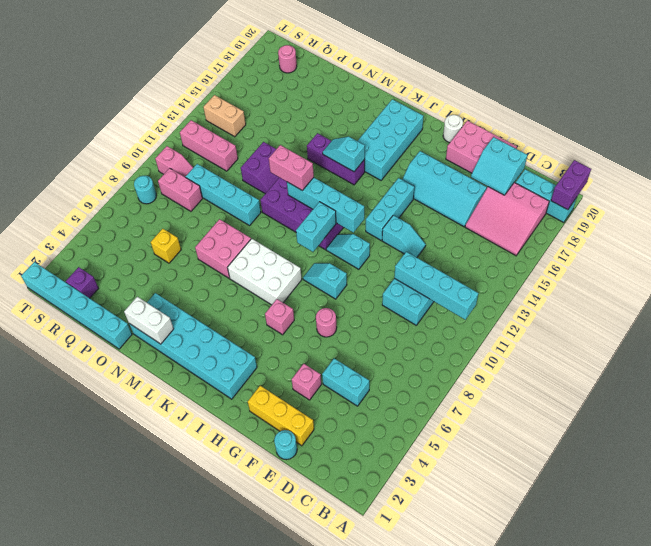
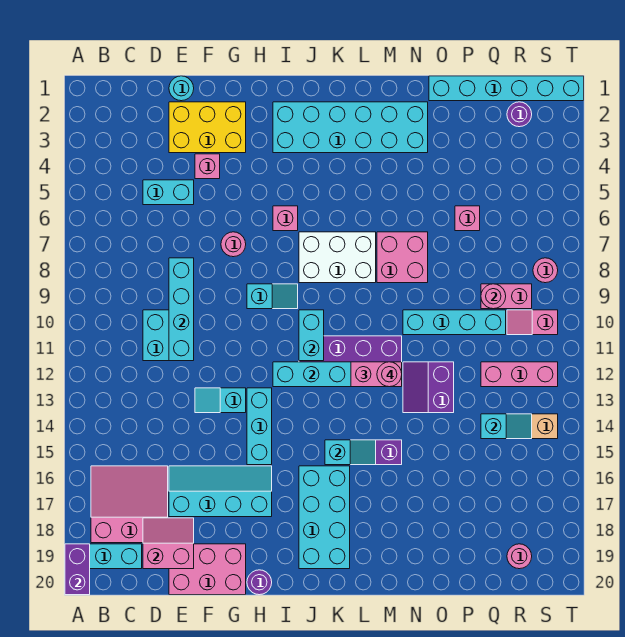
cyan brick B11:E11 level 2 -> cyan brick E8:E11 level 2
cyan slope D18:E19 level 2 top 19 -> pink slope D18:E19 level 2 top 19
yellow brick E2:G2 level 1 -> yellow brick E2:G3 level 1
cyan slope H11:I11 level 1 top H -> cyan slope Q14:R14 level 2 top Q
white round brick H20 level 1 -> purple round brick H20 level 1
white brick M2:N2 level 2 -> none
none -> pink round brick M12 level 4
yellow brick P6 level 1 -> pink brick P6 level 1
none -> pink round brick Q9 level 2
purple brick R2 level 1 -> purple round brick R2 level 1
cyan round brick S8 level 1 -> pink round brick S8 level 1

